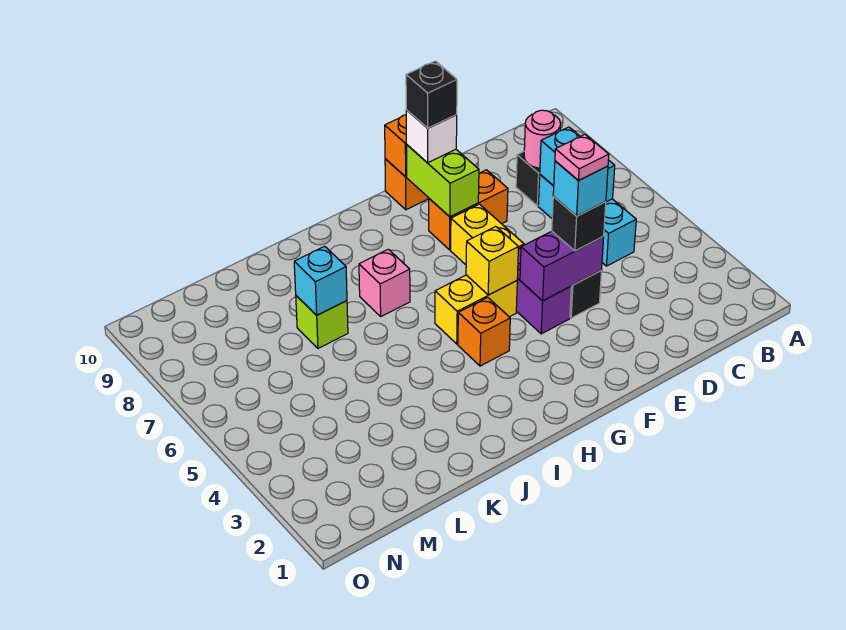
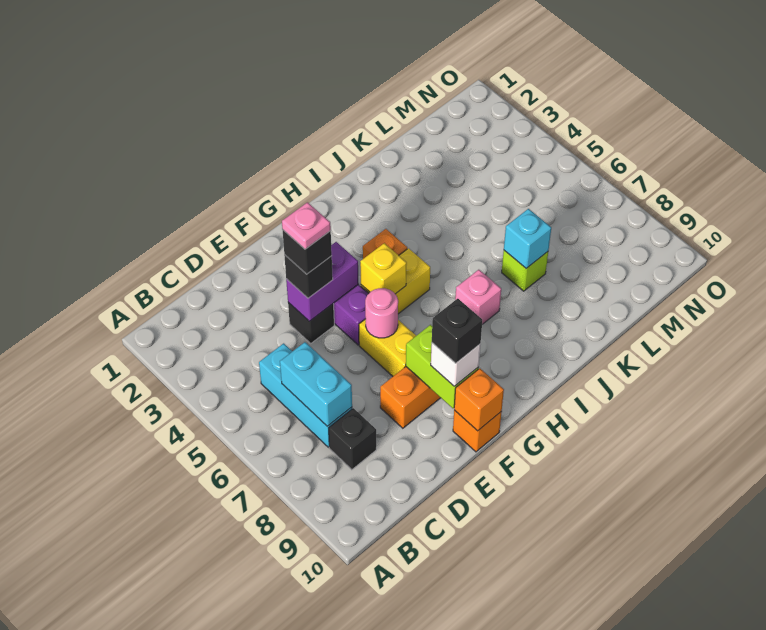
pink round brick C8 level 2 -> pink round brick F6 level 2
cyan brick E4 level 4 -> black brick E4 level 4

